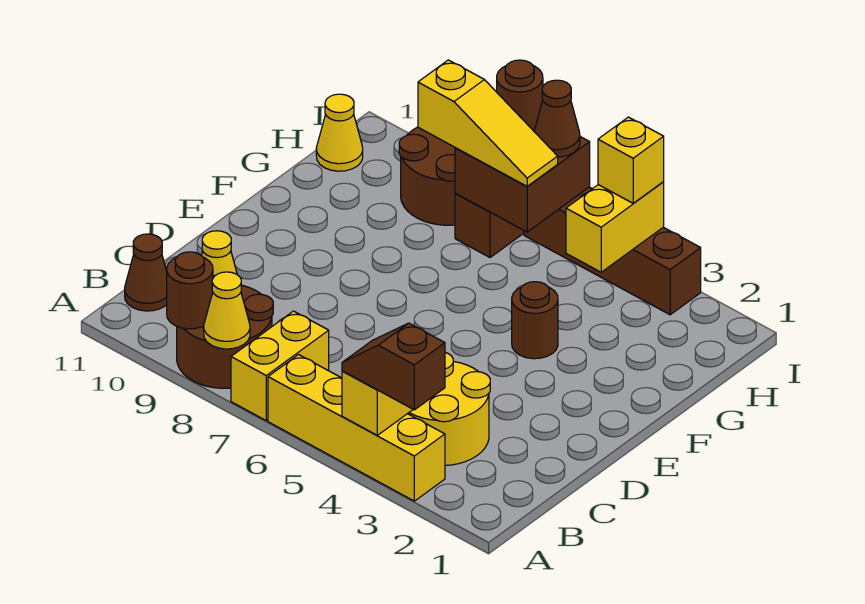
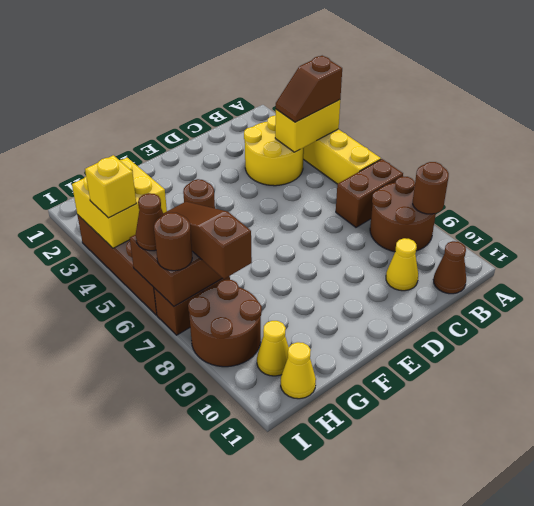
brown slope A3:A4 level 3 top 3 -> brown slope A4:B4 level 3 top A
yellow brick A7:B7 level 1 -> brown brick A7:B7 level 1
yellow cone A8 level 2 -> yellow cone H10 level 1
yellow brick H4:I4 level 2 -> yellow brick H3:I4 level 2
yellow slope H6:H8 level 3 top 8 -> brown slope H6:H8 level 3 top 8

